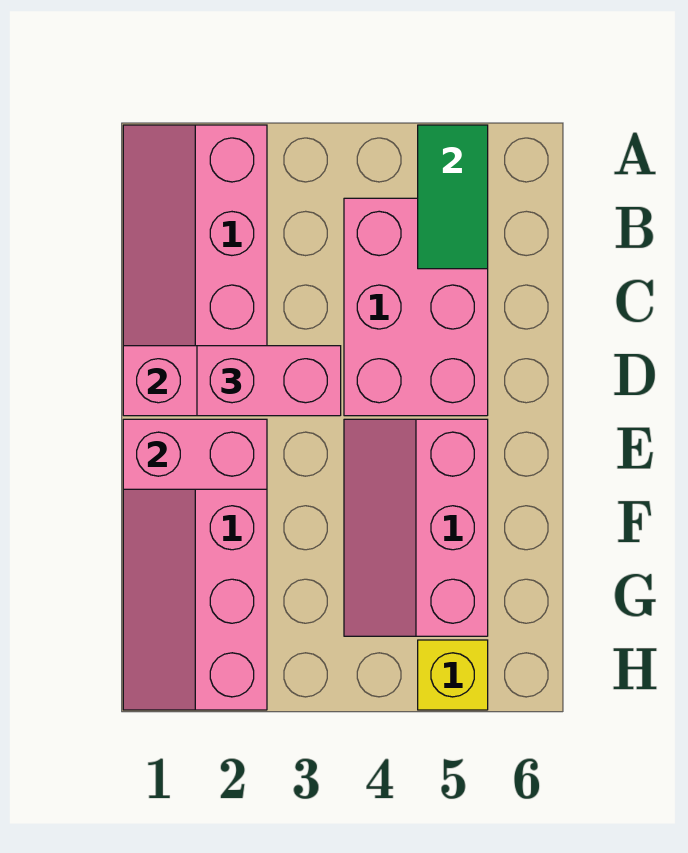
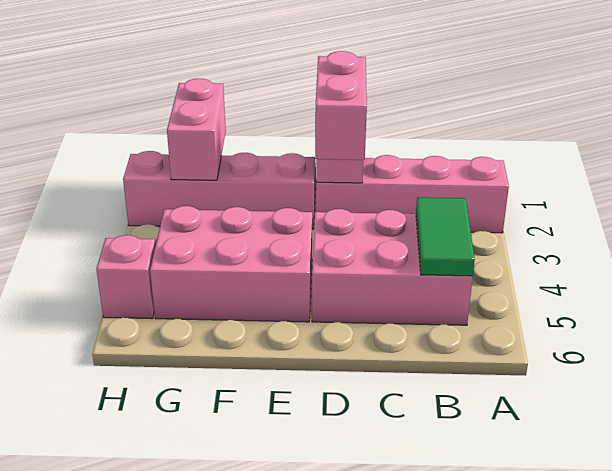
green tile A5:B5 level 2 -> green tile B4:B5 level 2
pink brick E1:E2 level 2 -> pink brick G1:G2 level 2
pink slope E4:G5 level 1 top 5 -> pink brick E4:G5 level 1
yellow brick H5 level 1 -> pink brick H5 level 1

